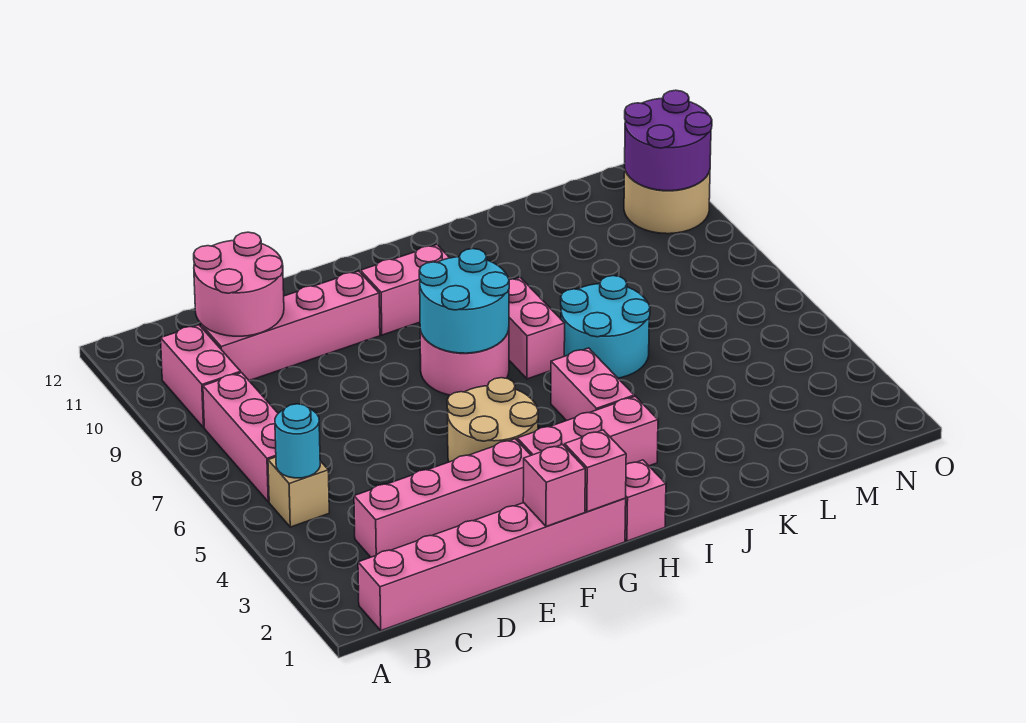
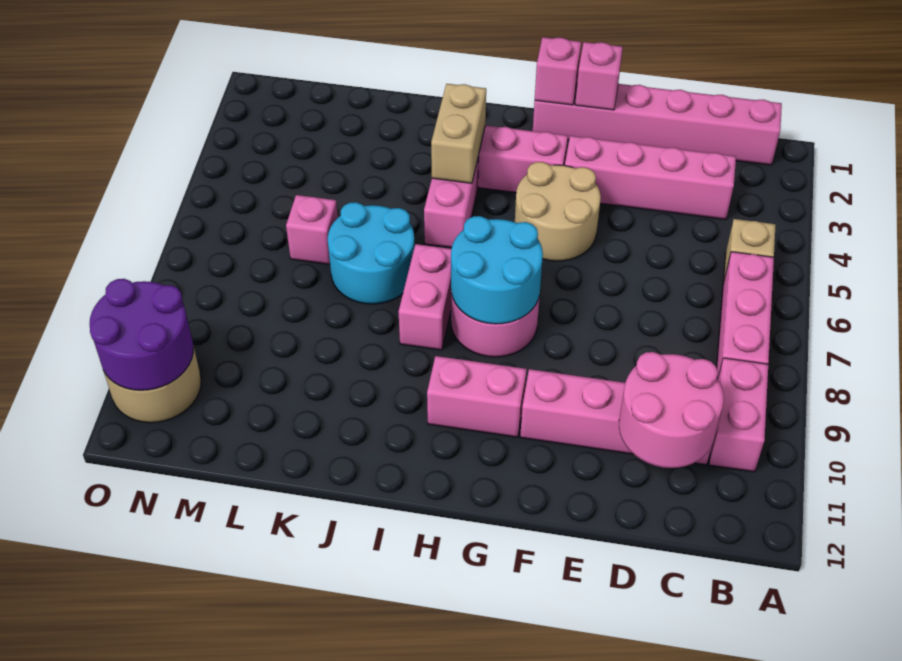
cyan round brick B5 level 2 -> none
pink brick H1 level 1 -> pink brick L6 level 1
none -> tan brick I3:I4 level 2

